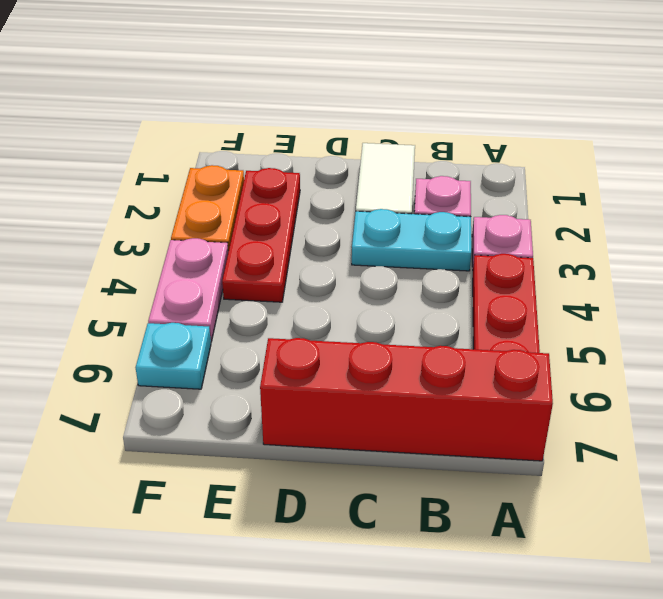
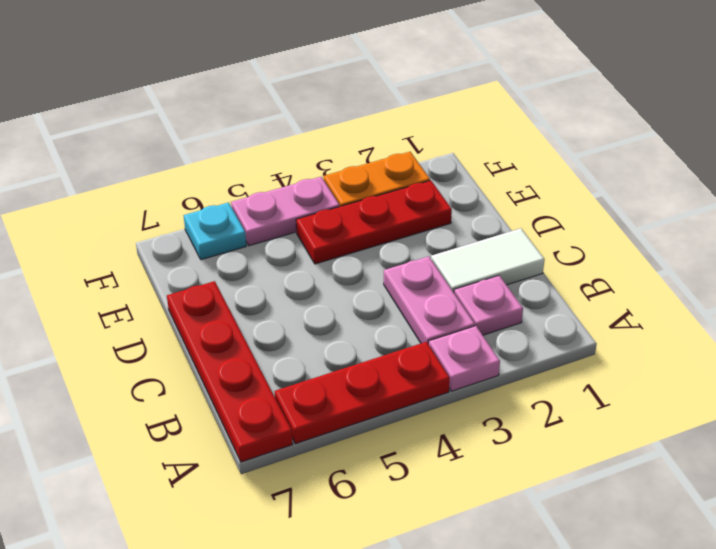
red brick A7:D7 level 1 -> red plate A7:D7 level 1
cyan plate B3:C3 level 1 -> pink plate B3:C3 level 1

